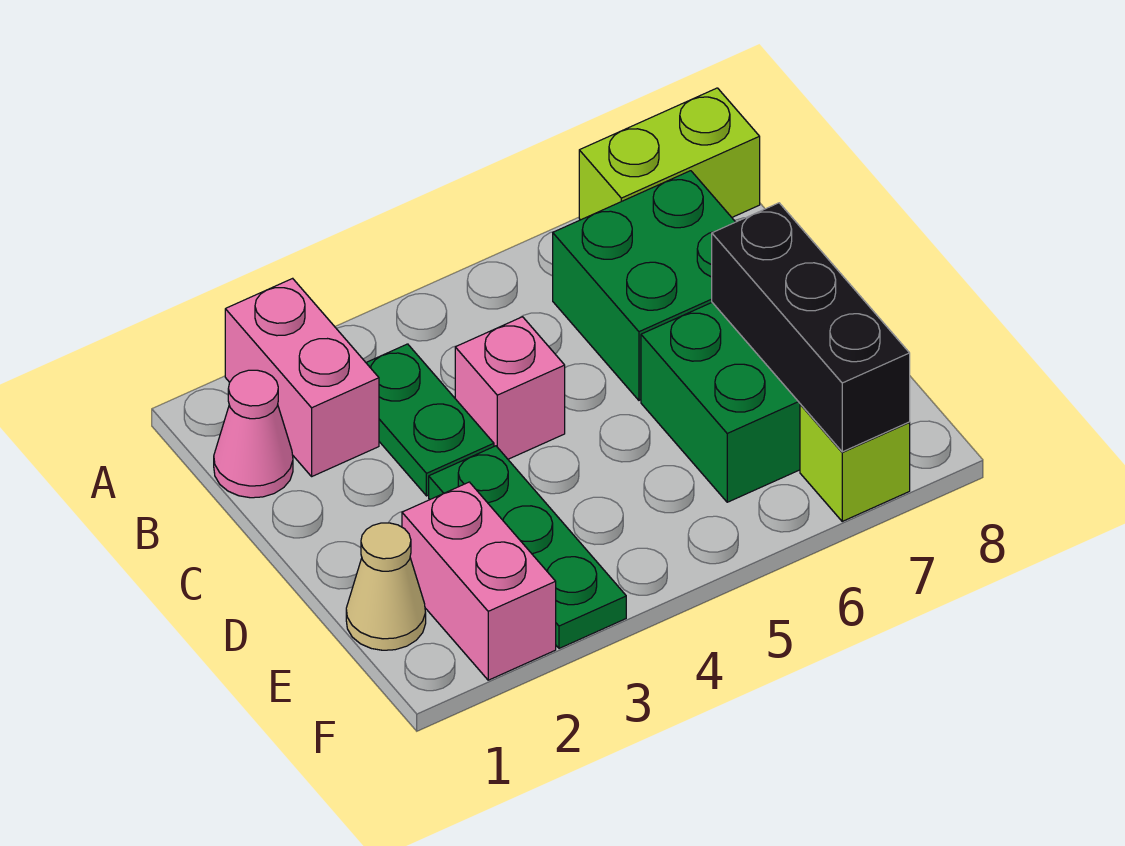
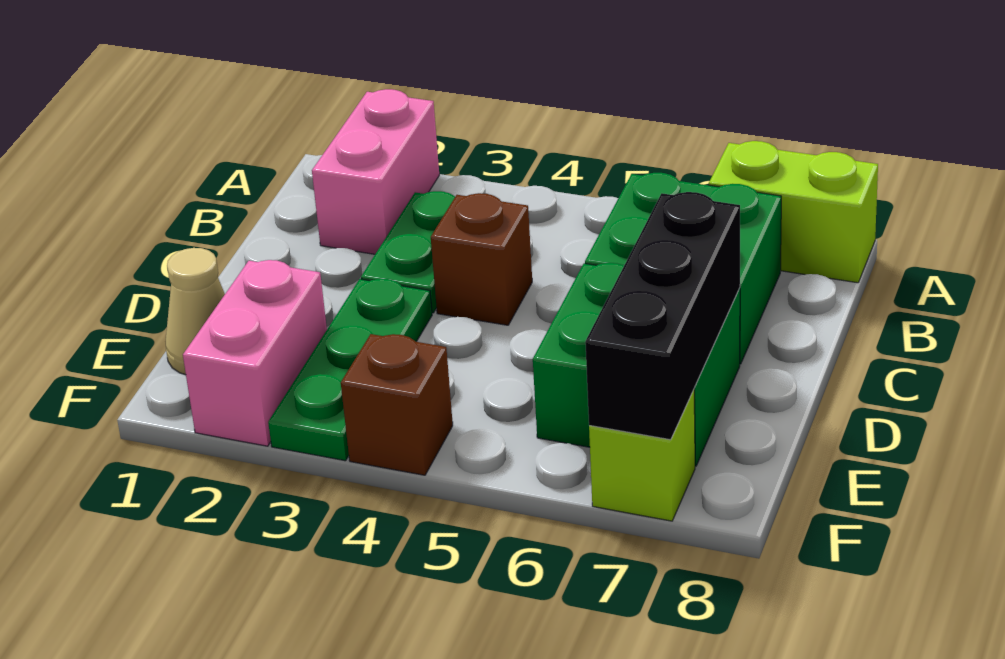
pink cone B1 level 1 -> none
pink brick C4 level 1 -> brown brick C4 level 1
none -> brown brick F4 level 1

